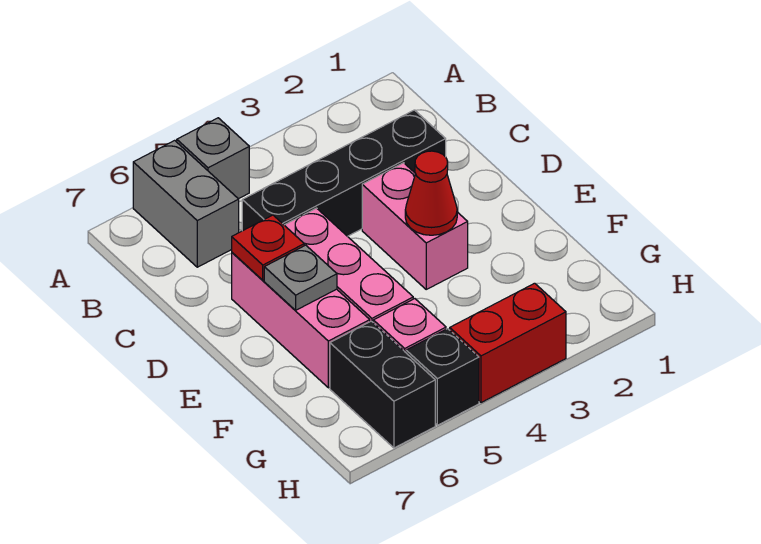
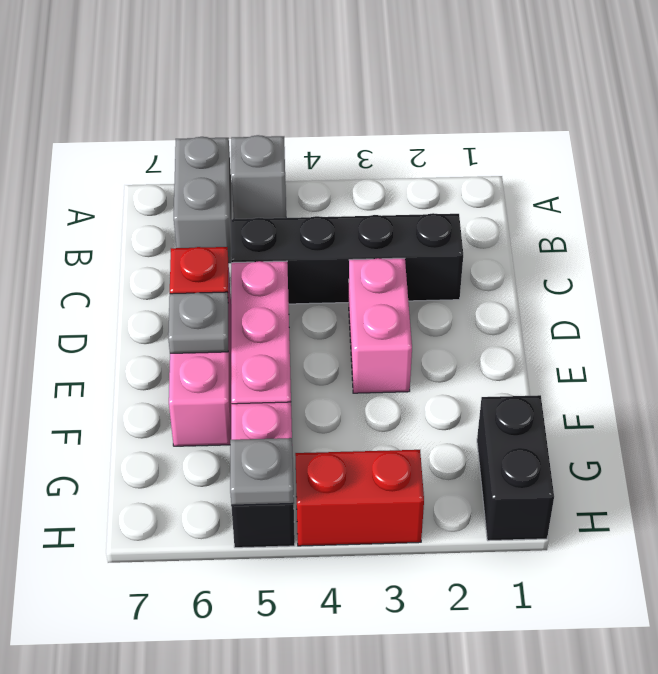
red cone E3 level 2 -> none
black brick G6:H6 level 1 -> black brick G1:H1 level 1
none -> grey plate H5 level 2

